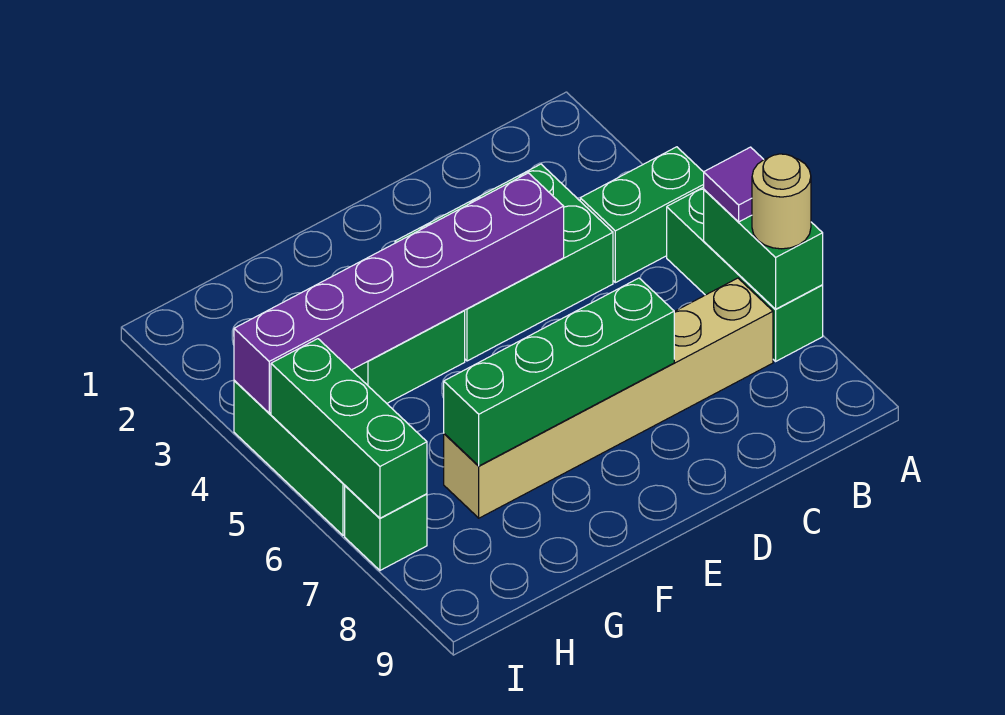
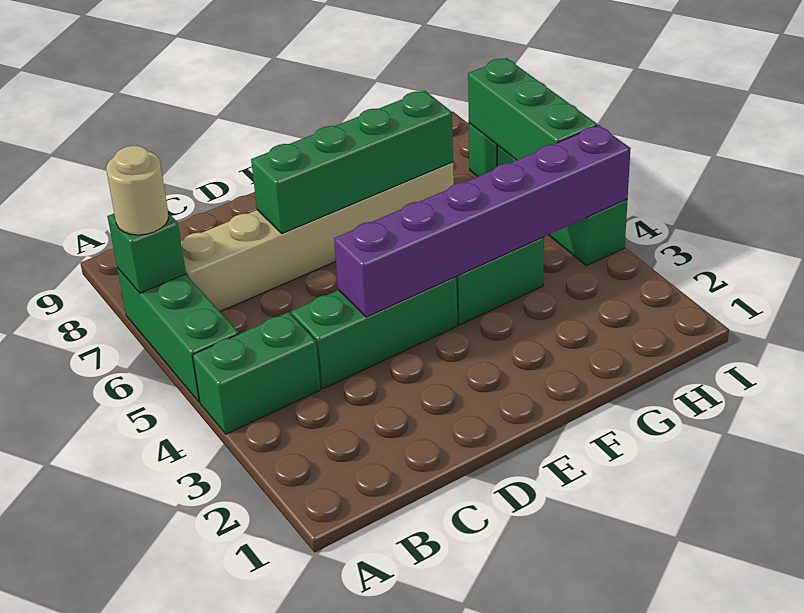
green brick A6:A7 level 2 -> green brick A7 level 2
purple tile A6 level 3 -> none
green brick C3:E4 level 1 -> green brick C4:E4 level 1

